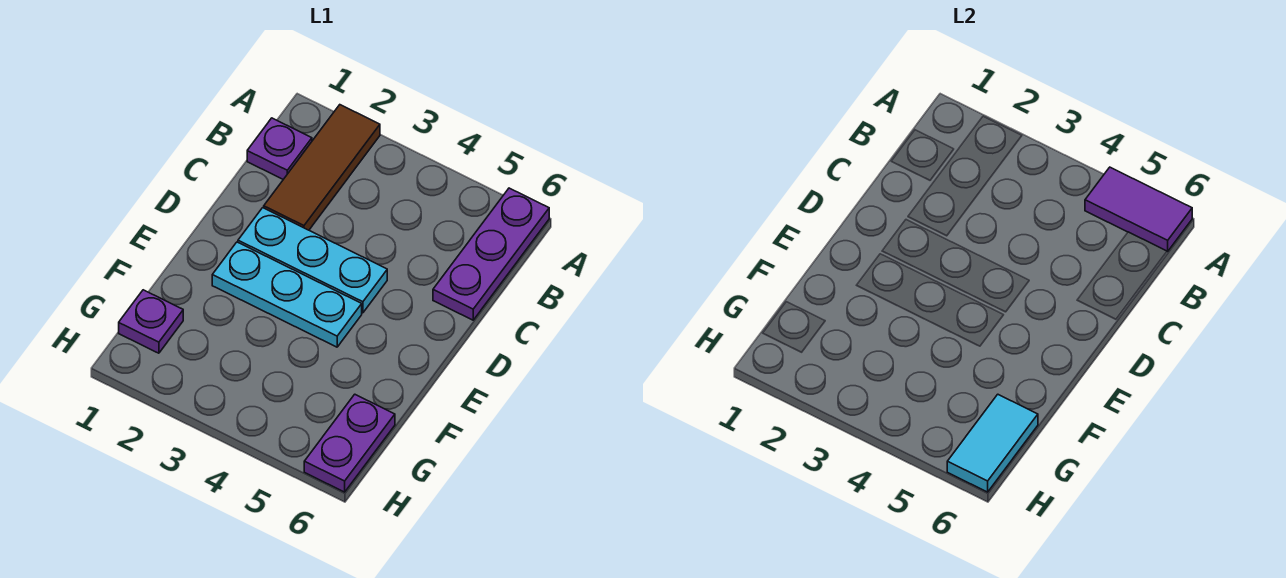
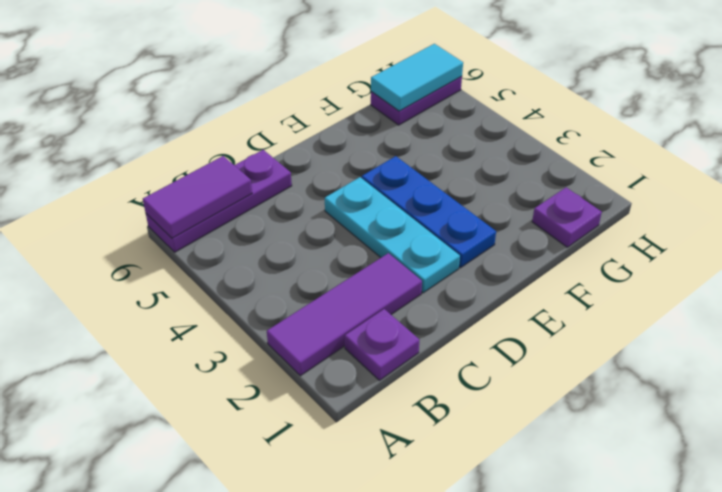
brown tile A2:C2 level 1 -> purple tile A2:C2 level 1
purple tile A5:A6 level 2 -> purple tile A6:B6 level 2
cyan plate E2:E4 level 1 -> blue plate E2:E4 level 1

